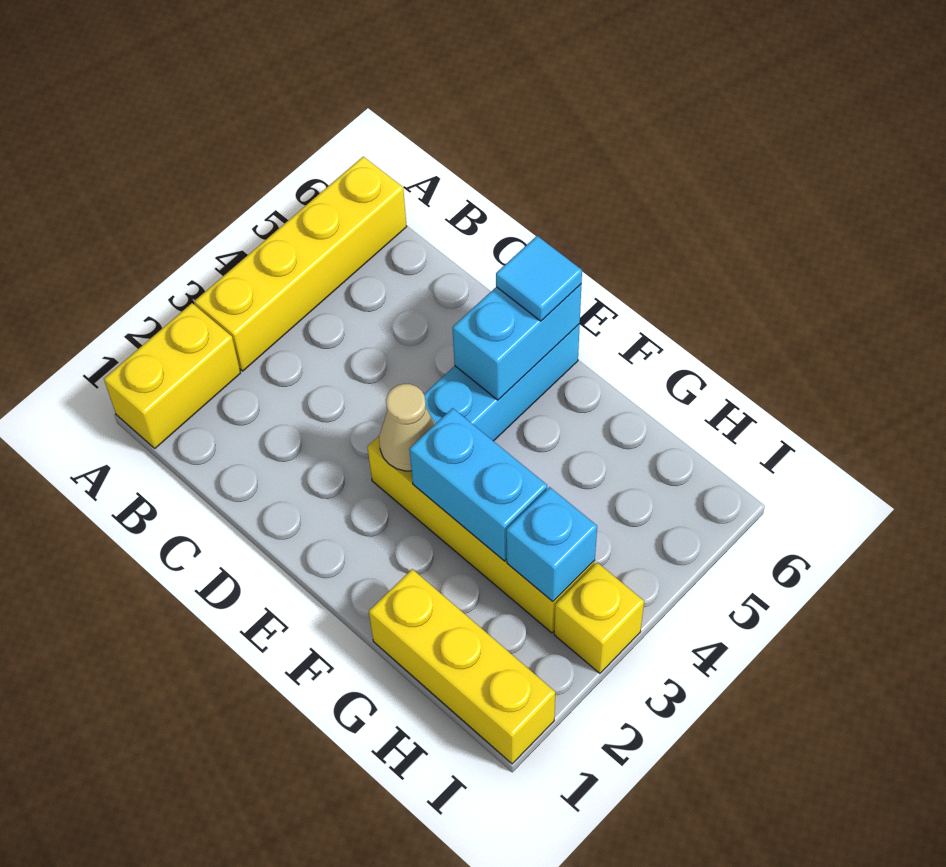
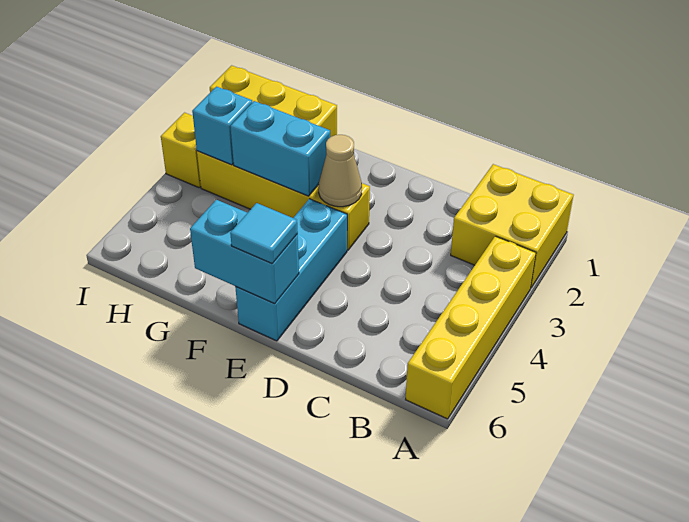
yellow brick A1:A2 level 1 -> yellow brick A1:B2 level 1
cyan brick E5:E6 level 2 -> cyan brick E6:F6 level 2

